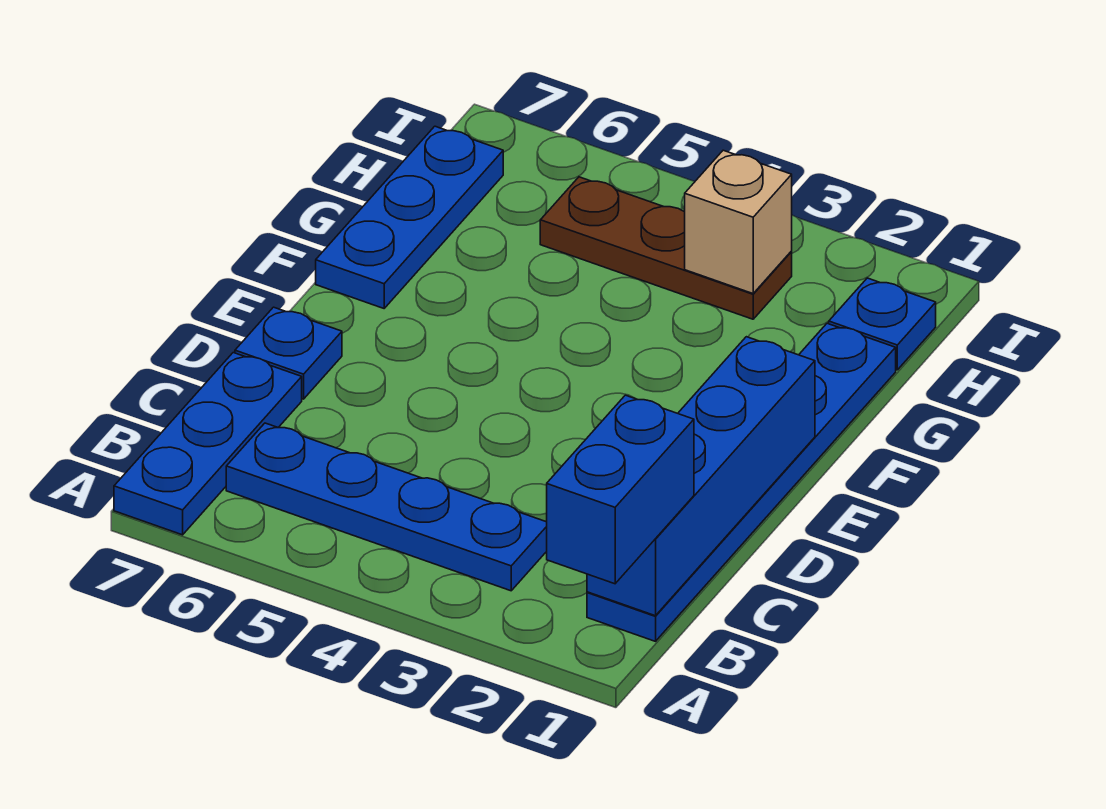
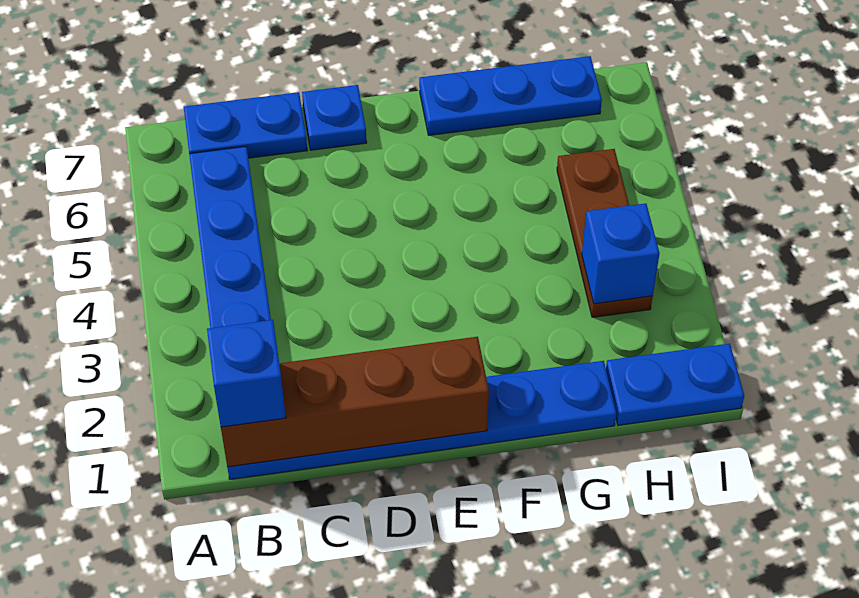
blue brick A1:B1 level 3 -> blue brick B1 level 3
blue plate A7:C7 level 1 -> blue plate B7:C7 level 1
blue brick B1:E1 level 2 -> brown brick B1:E1 level 2
blue plate H1 level 1 -> blue plate H1:I1 level 1
tan brick H3 level 2 -> blue brick H3 level 2

